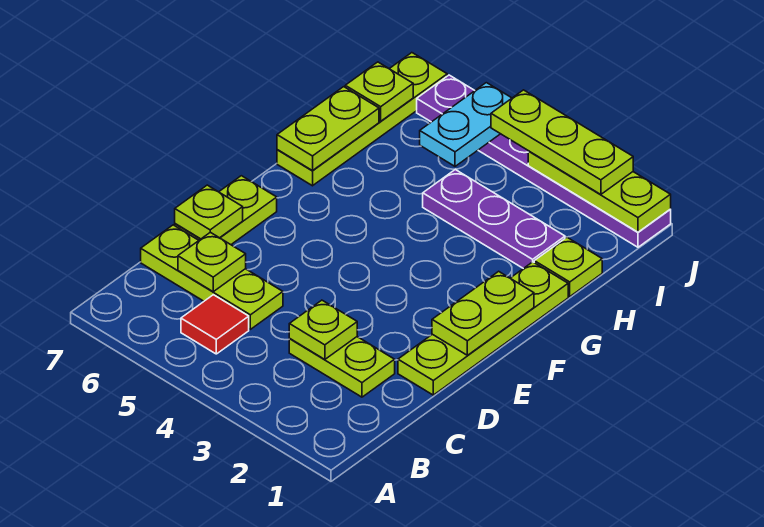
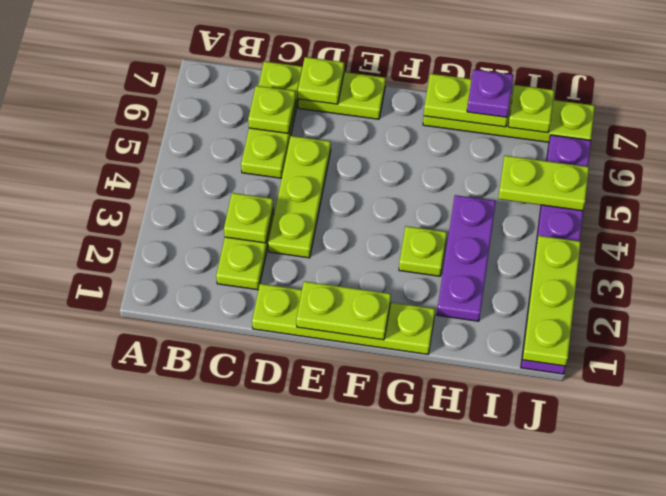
red tile B5 level 1 -> none
lime plate H1 level 1 -> lime plate G3 level 1
none -> purple plate H7 level 3
cyan plate I5:J5 level 2 -> lime plate I5:J5 level 2
lime plate J2:J4 level 3 -> lime plate D3:D5 level 1

